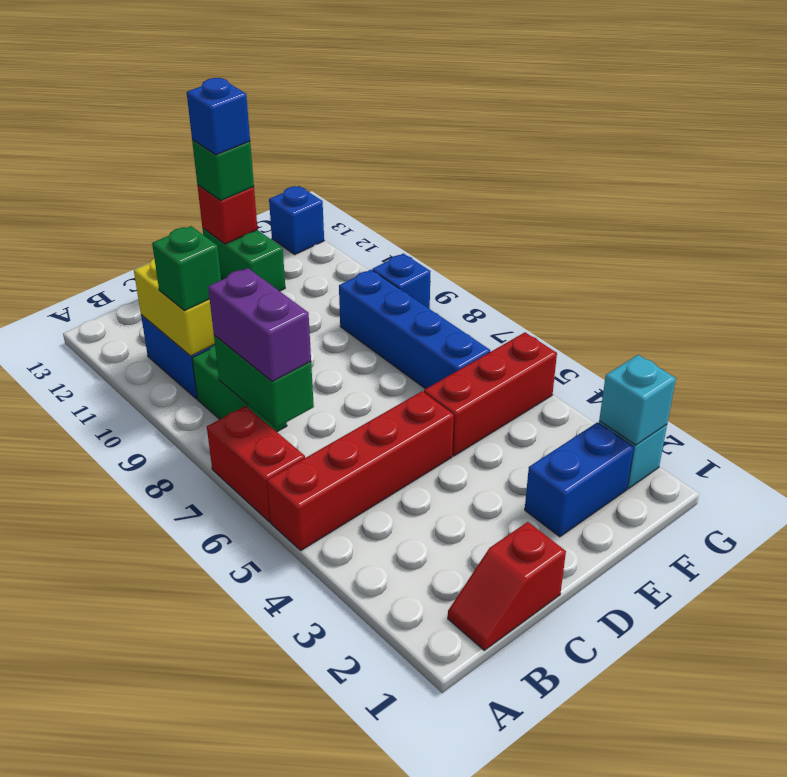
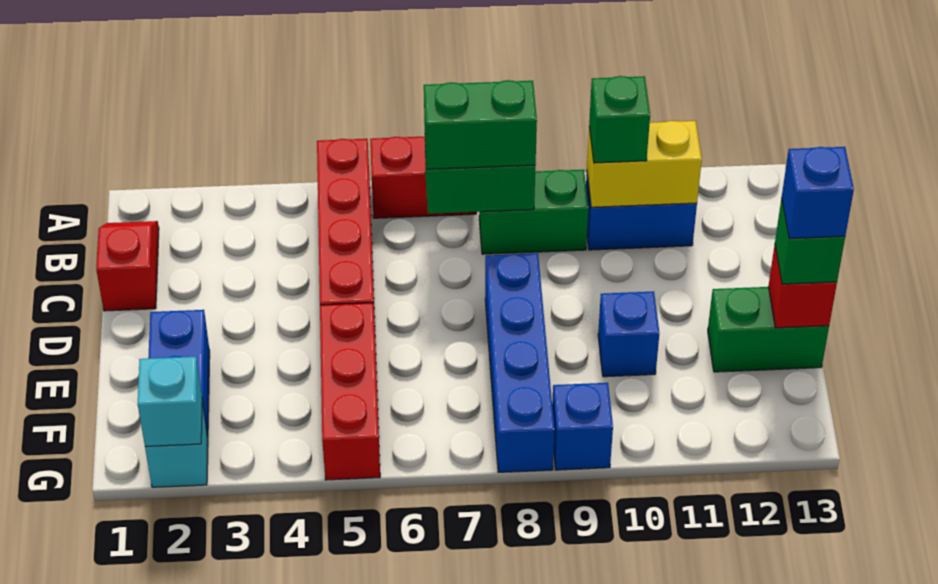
purple brick B7:B8 level 3 -> green brick B7:B8 level 3
blue brick F6:F9 level 1 -> blue brick D8:G8 level 1
blue brick G13 level 1 -> blue brick E10 level 1

